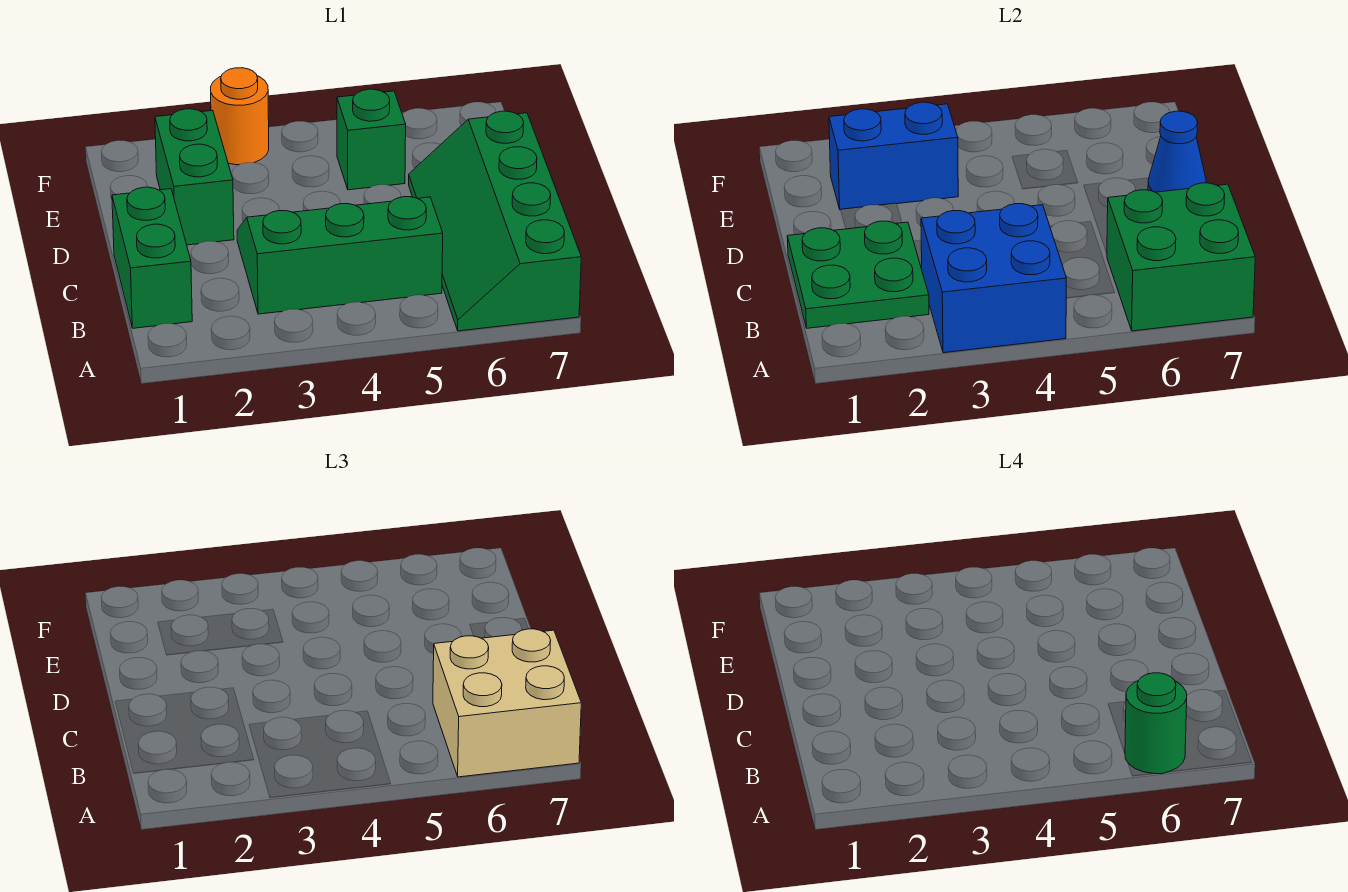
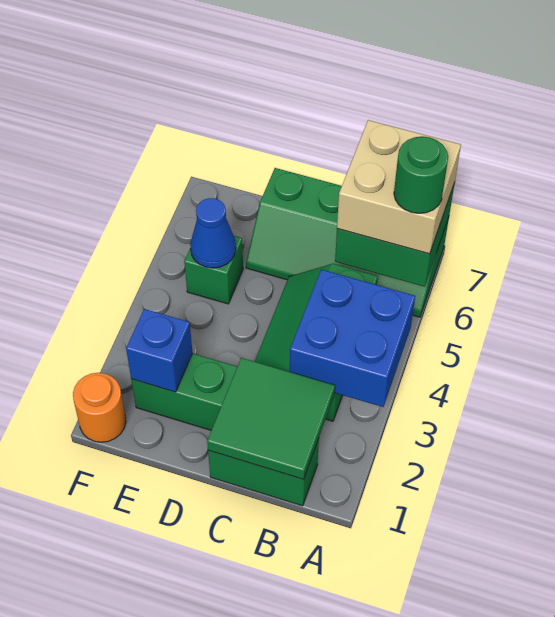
green plate B1:C2 level 2 -> green tile B1:C2 level 2
blue cone D7 level 2 -> blue cone E5 level 2
blue brick E2:E3 level 2 -> blue brick E2 level 2
orange round brick F3 level 1 -> orange round brick F1 level 1

